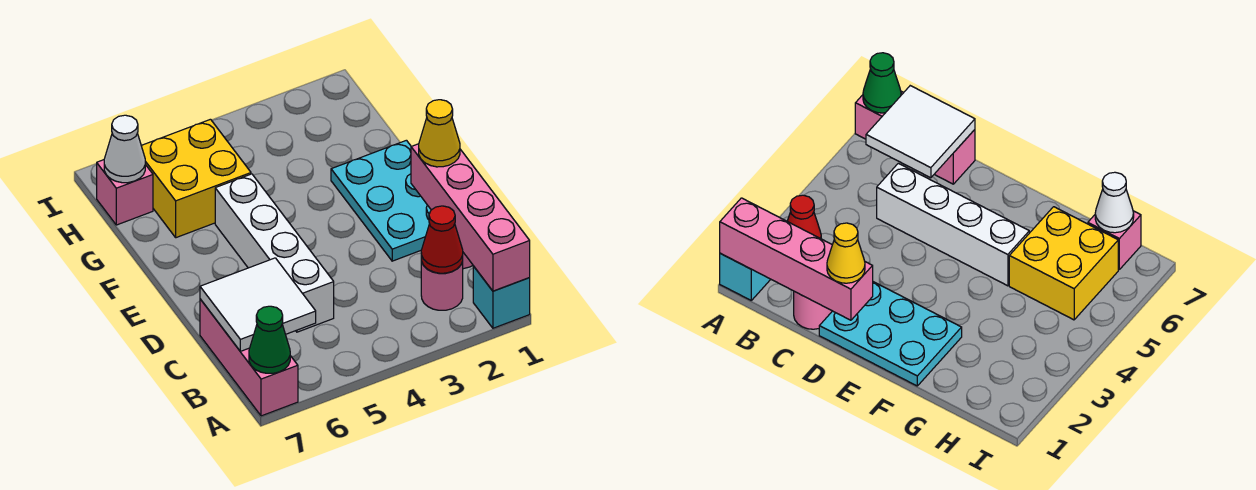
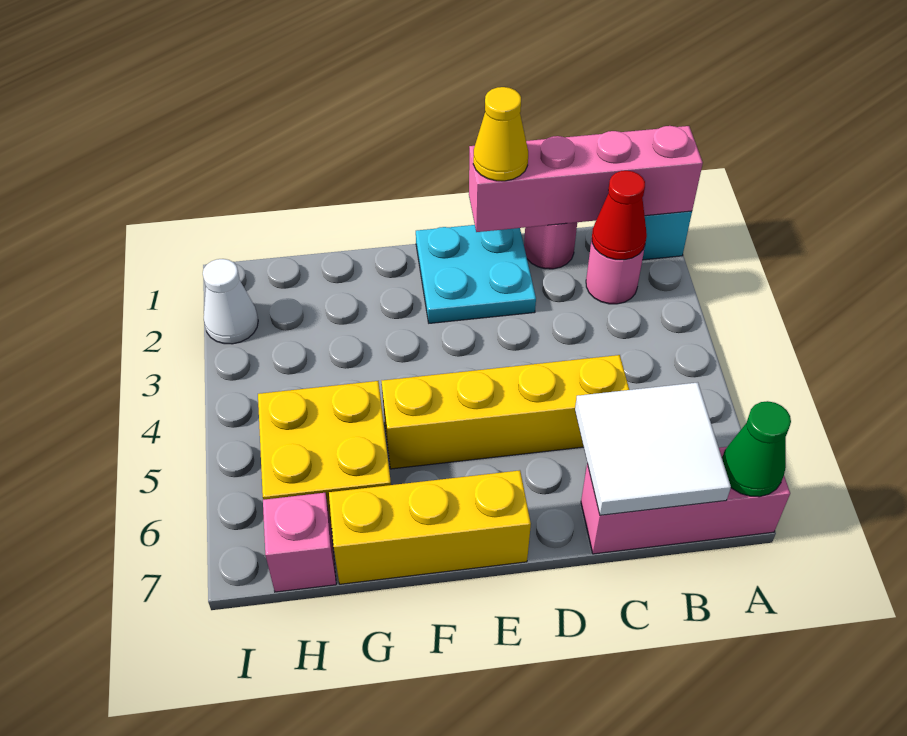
white brick C5:F5 level 1 -> yellow brick C5:F5 level 1
cyan plate D1:F2 level 1 -> cyan plate D1:E2 level 1
none -> yellow brick E7:G7 level 1
white cone H7 level 2 -> white cone I2 level 1

